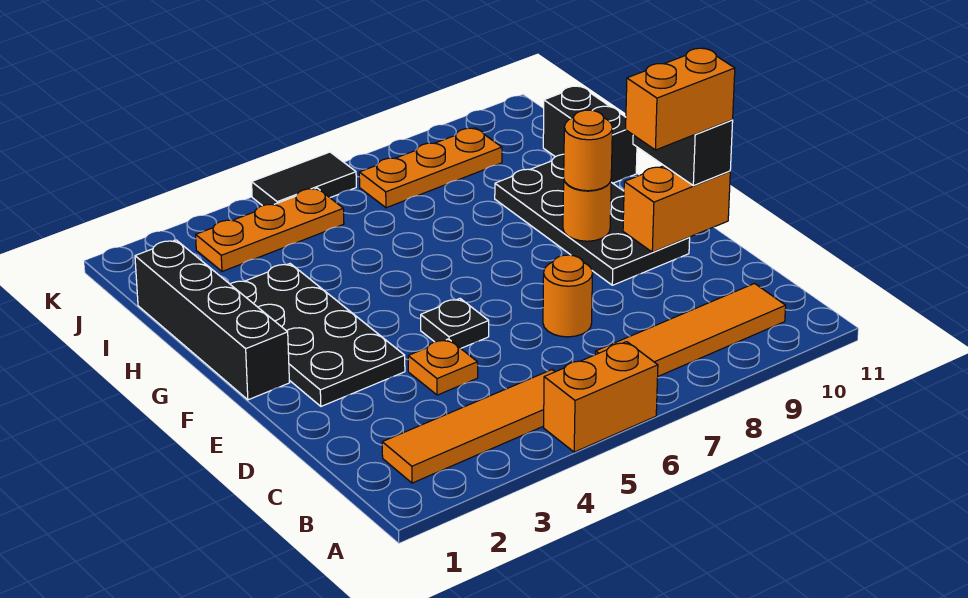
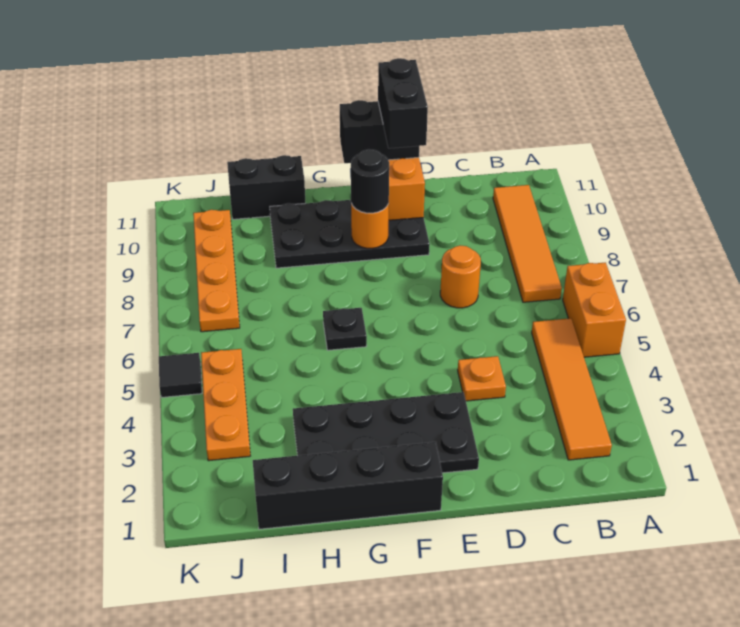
black plate E5 level 1 -> black plate G6 level 1
orange brick E10:E11 level 4 -> black brick E10:E11 level 4
orange round brick F9 level 3 -> black round brick F9 level 3
orange plate J7:J9 level 1 -> orange plate J7:J10 level 1
black tile K5:K6 level 1 -> black tile K5 level 1

